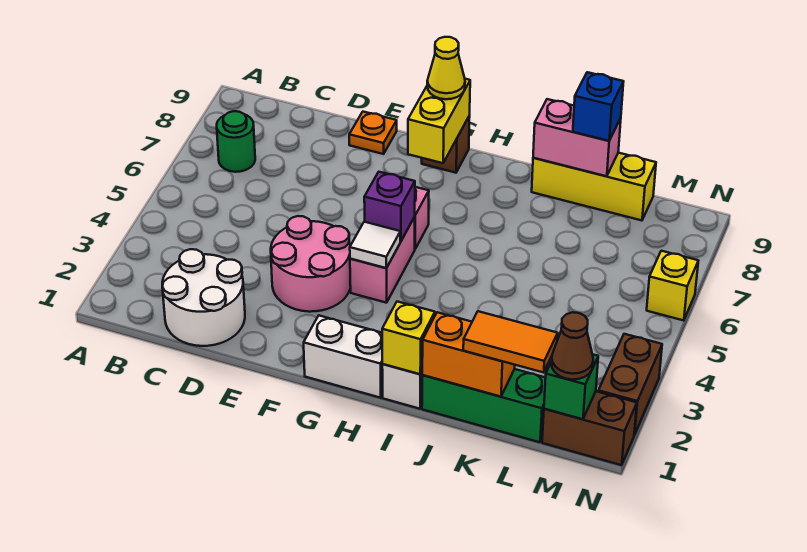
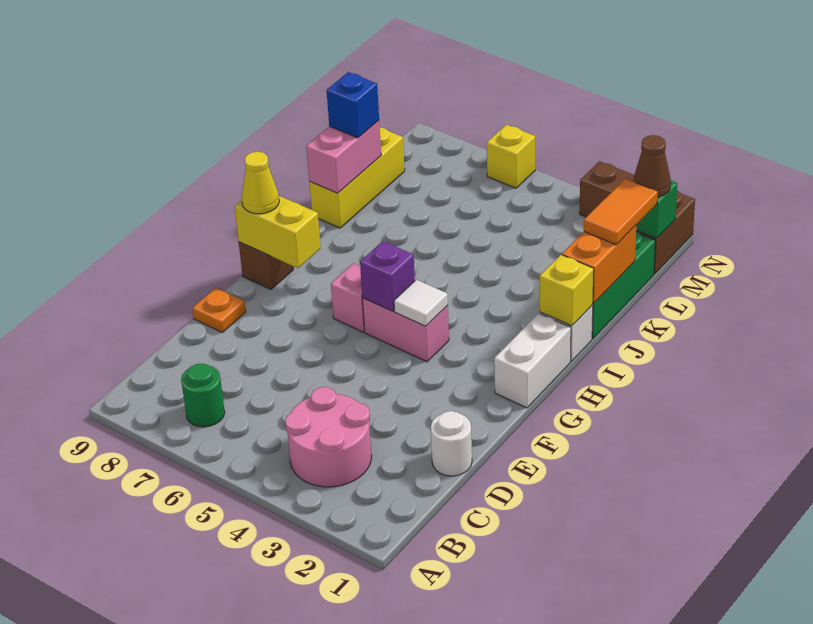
white round brick C1:D2 level 1 -> white round brick D1 level 1
pink round brick E3:F4 level 1 -> pink round brick B3:C4 level 1

